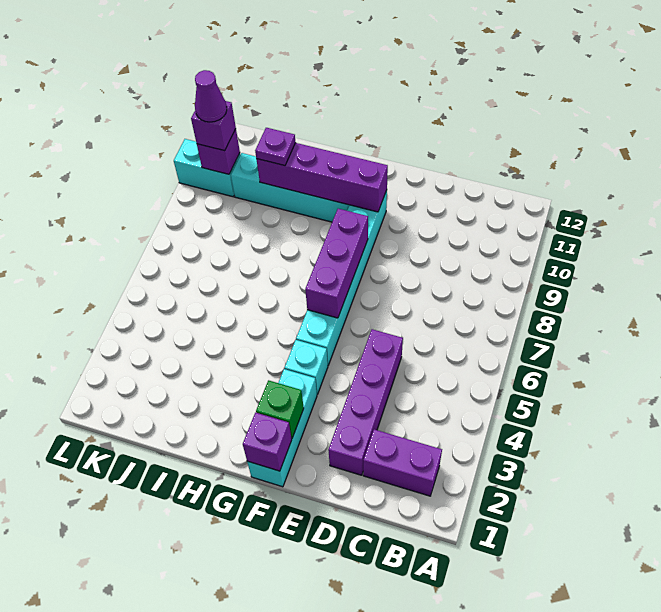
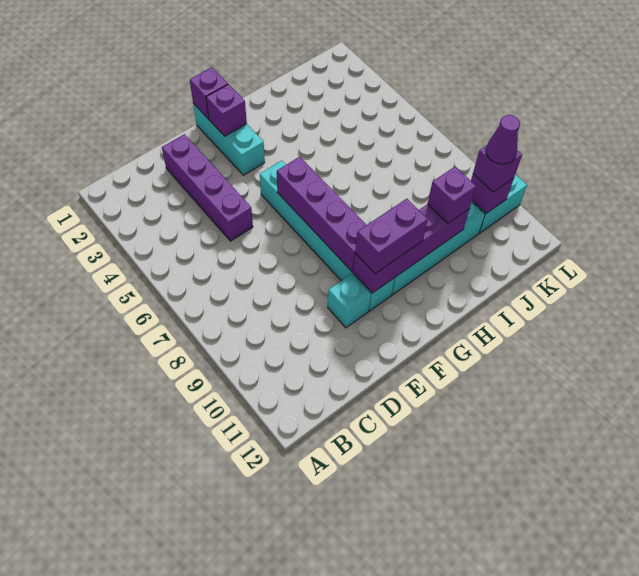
purple brick B2:C2 level 1 -> purple brick F10:G10 level 3
green brick F2 level 2 -> purple brick F2 level 2
cyan brick F4 level 1 -> cyan brick E10 level 1
purple brick F6:F8 level 2 -> purple brick F6:F9 level 2
purple plate I10 level 3 -> purple brick I10 level 3

